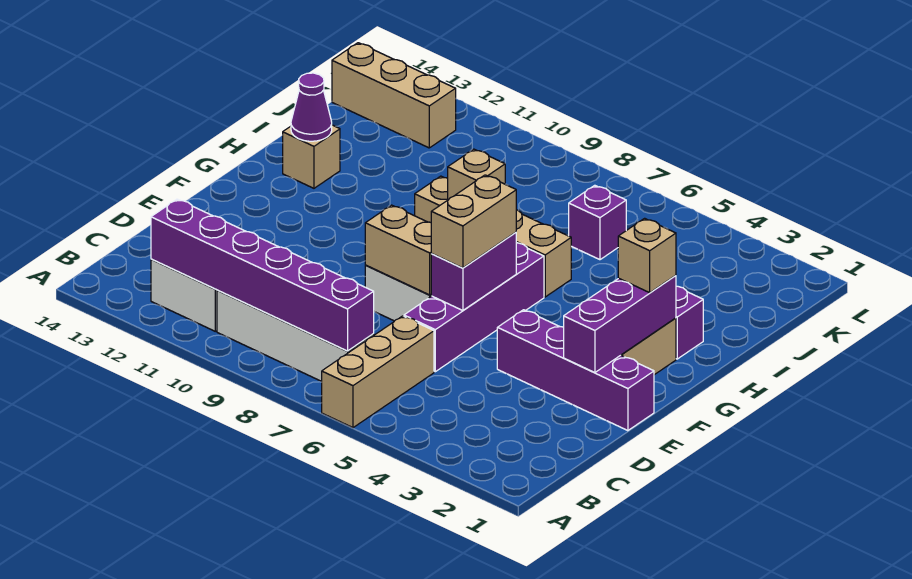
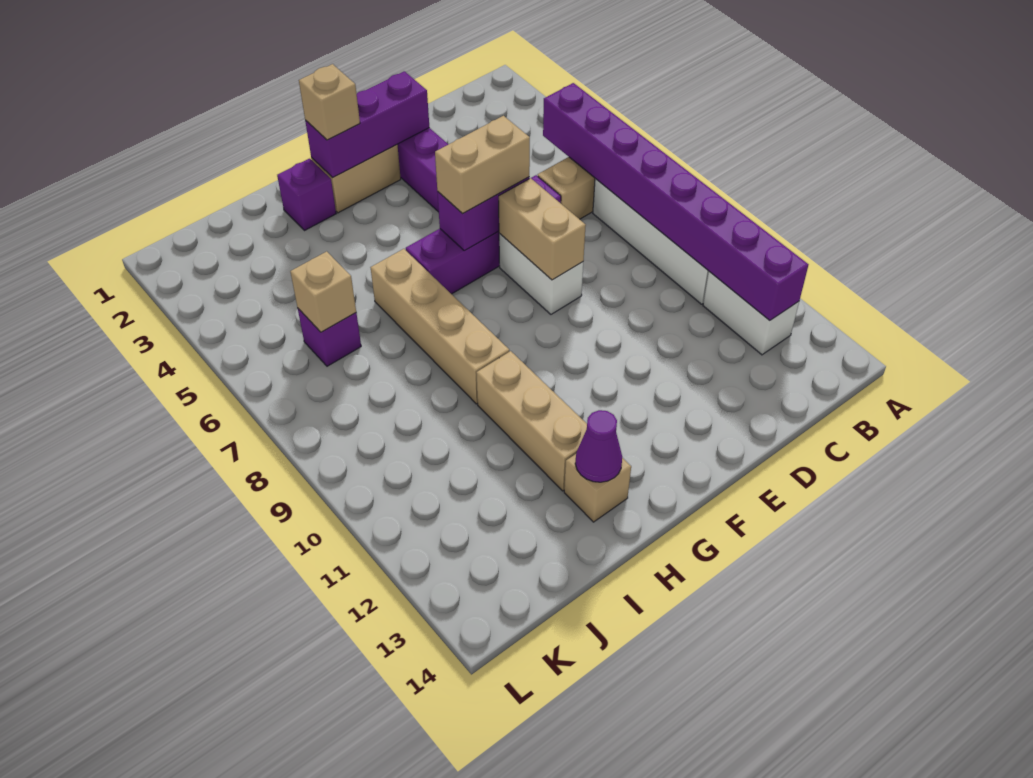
purple brick B7:B12 level 2 -> purple brick B5:B12 level 2
tan brick H8 level 2 -> tan brick J6 level 2
tan brick K12:K14 level 1 -> tan brick H10:H12 level 1

